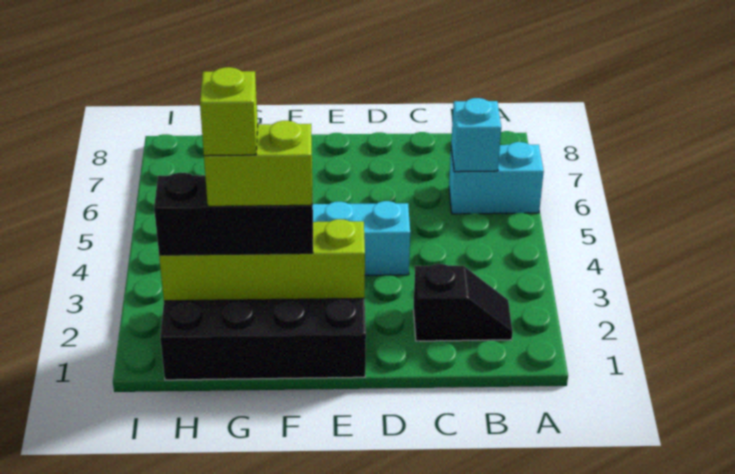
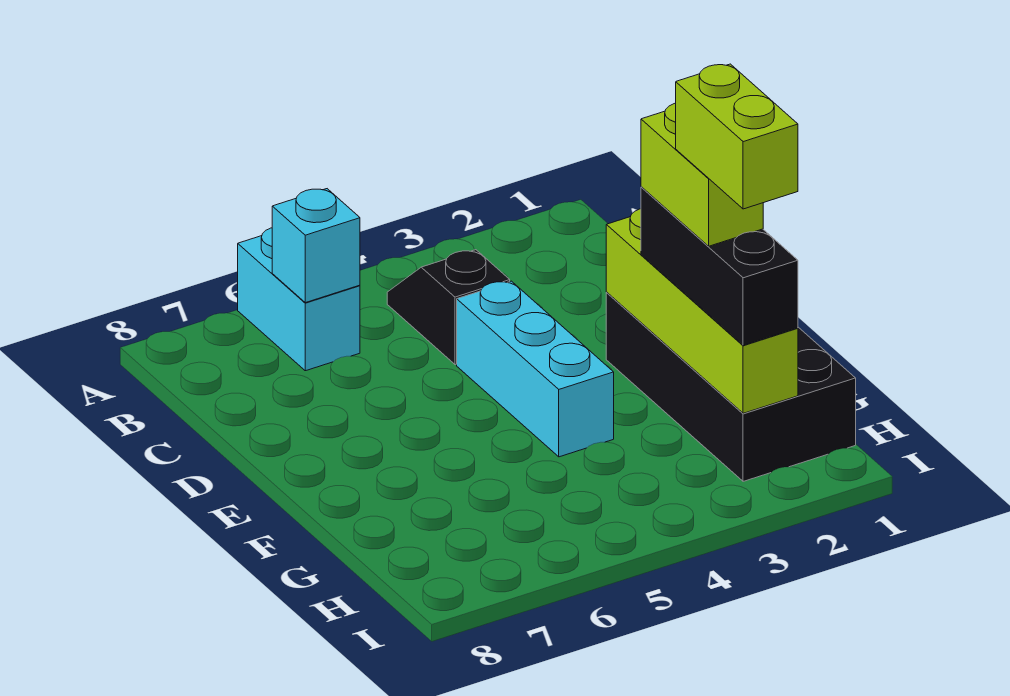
black slope B2:C2 level 1 top C -> black slope B4:C4 level 1 top C
lime brick G2 level 5 -> lime brick G2:H2 level 5

